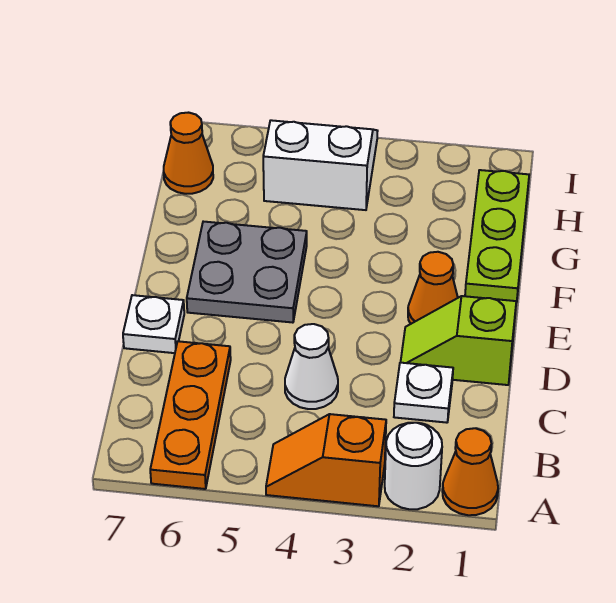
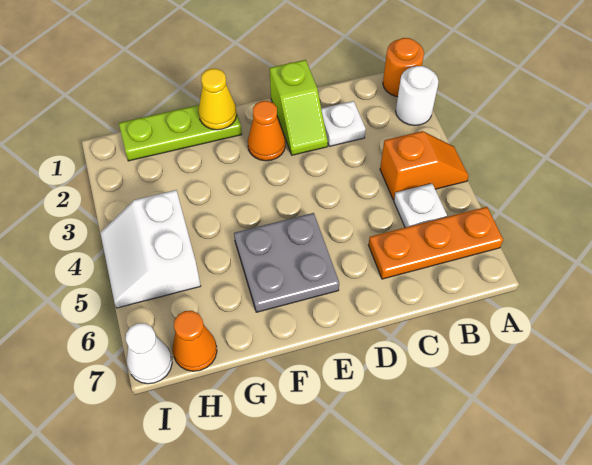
orange cone A1 level 1 -> orange round brick A1 level 1
orange slope A3:A4 level 1 top 3 -> orange slope A4:B4 level 1 top B
white cone C4 level 1 -> white cone I7 level 1
white plate D7 level 1 -> white plate B5 level 1
none -> yellow cone F1 level 2

